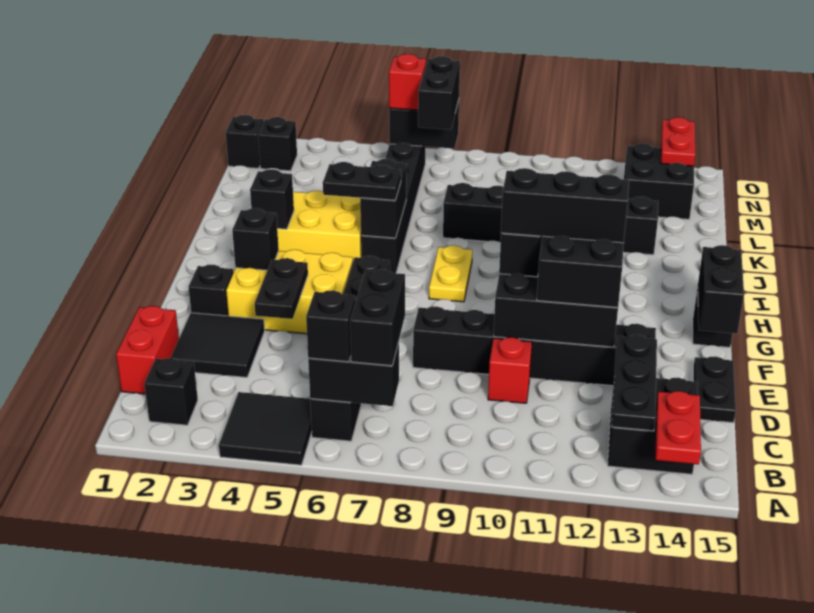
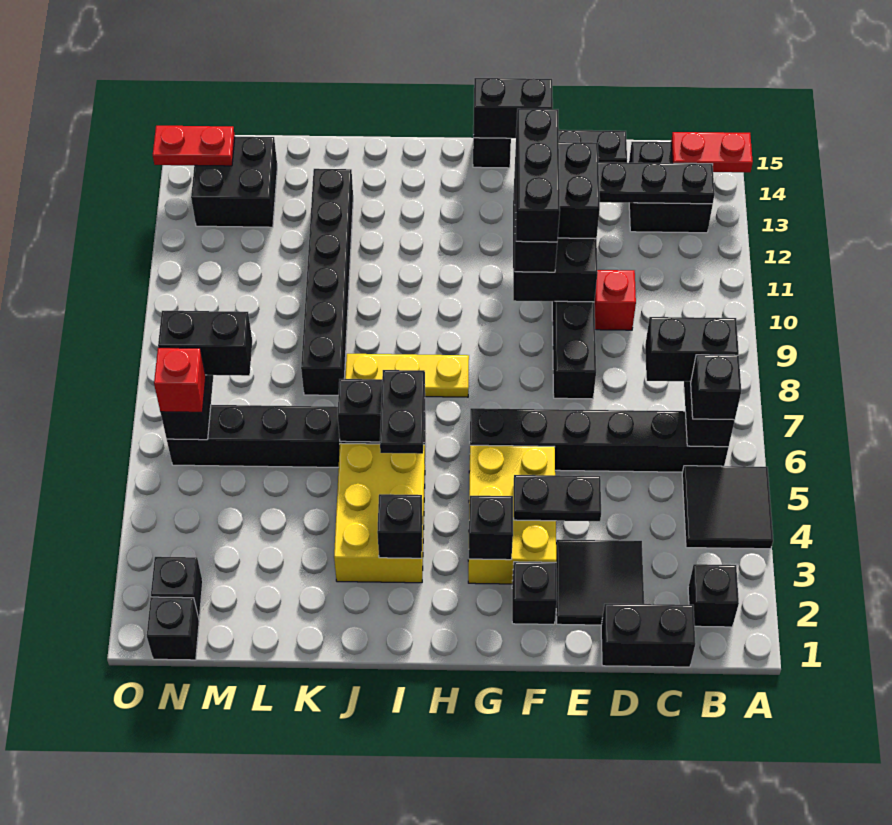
red brick C1:D1 level 1 -> black brick C1:D1 level 1
yellow plate H8:I8 level 1 -> yellow plate H8:J8 level 1

